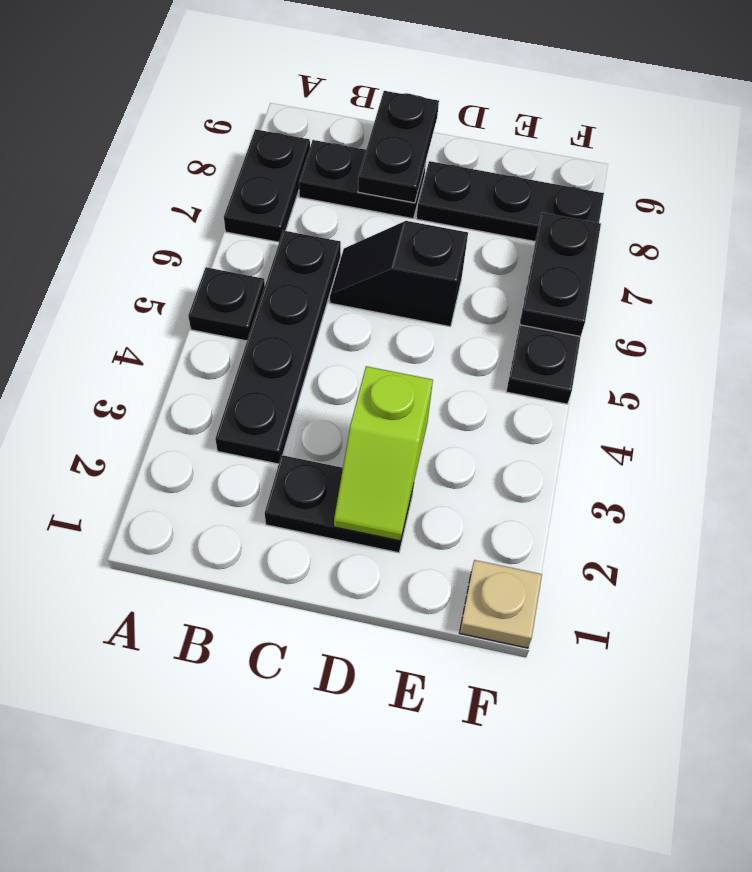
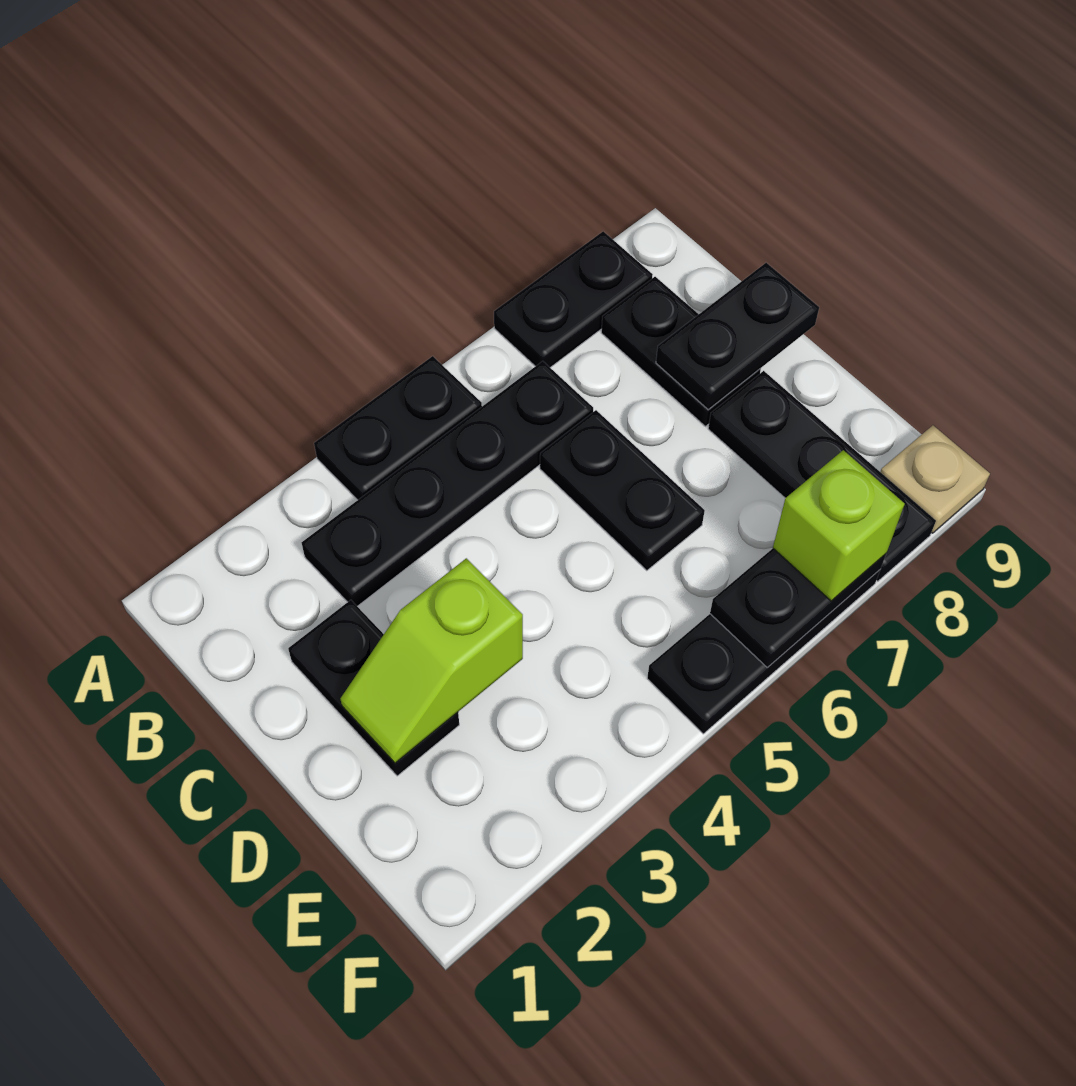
black plate A5 level 1 -> black plate A4:A5 level 1
black slope C6:D6 level 1 top D -> black plate C6:D6 level 1
tan plate F1 level 1 -> tan plate F9 level 1
none -> lime brick F7 level 3

